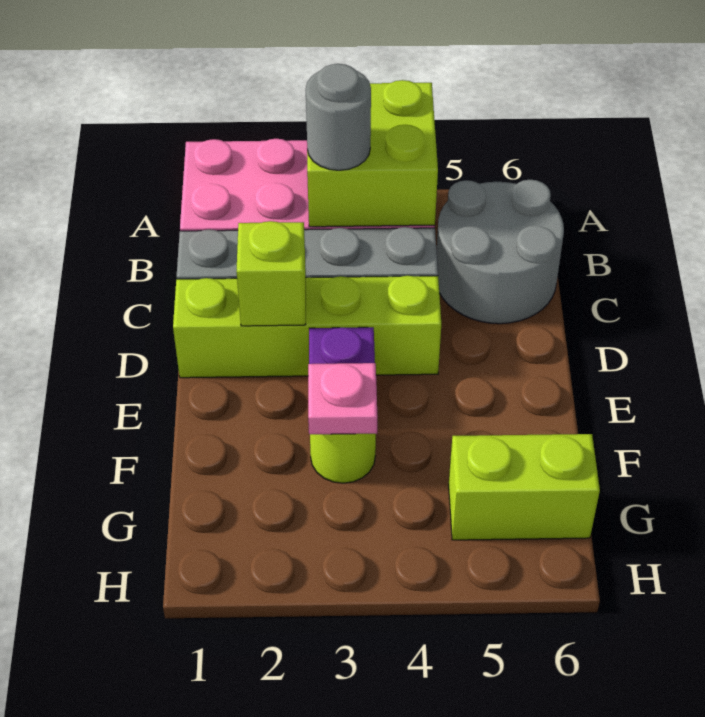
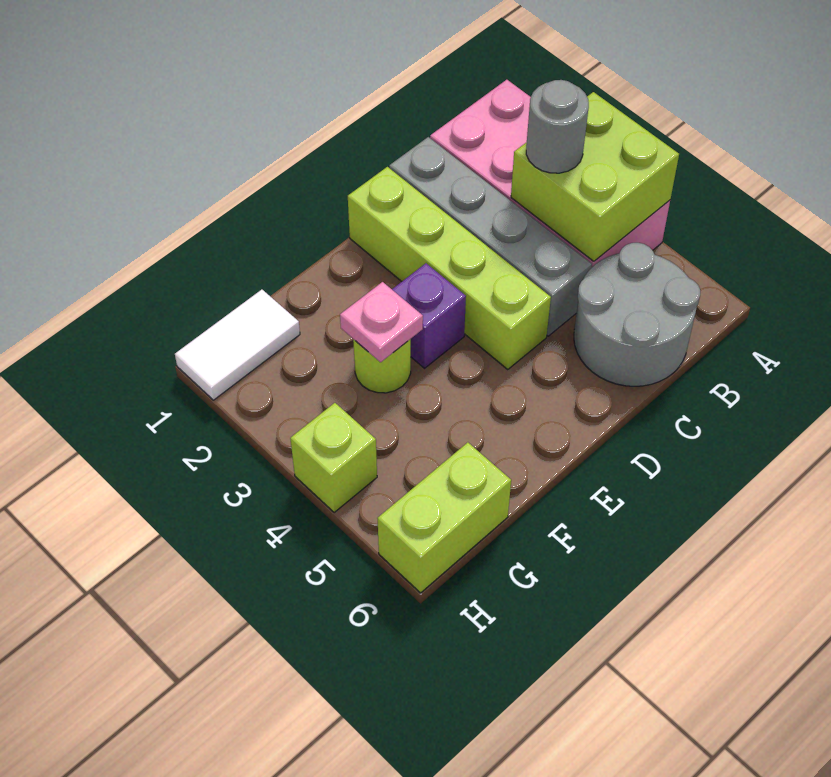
lime brick D2 level 2 -> lime brick H4 level 1
none -> white tile G1:H1 level 1
lime brick G5:G6 level 1 -> lime brick G6:H6 level 1

